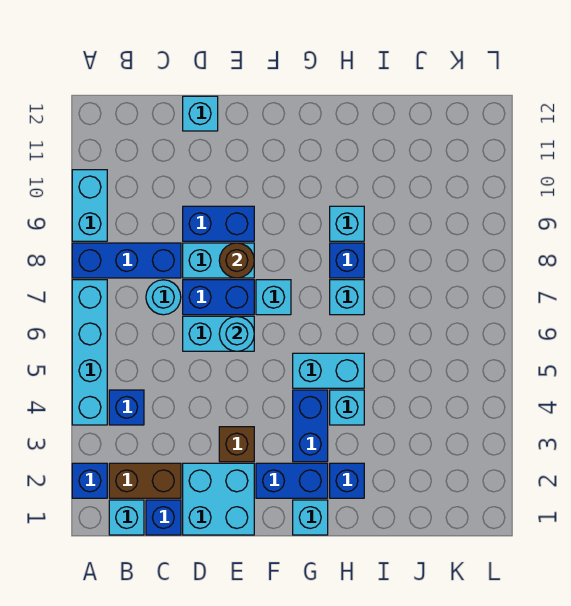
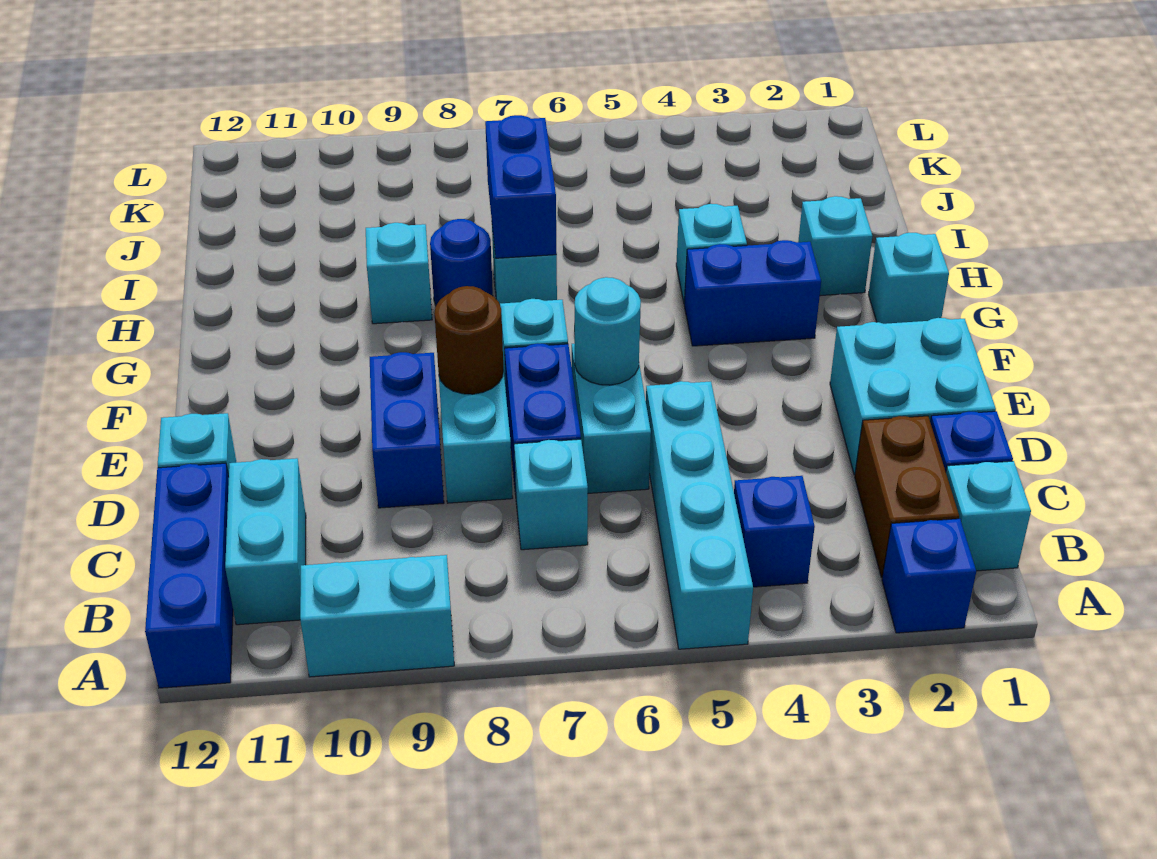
cyan brick A4:A7 level 1 -> cyan brick A5:D5 level 1
blue brick A8:C8 level 1 -> blue brick A12:C12 level 1
cyan round brick C7 level 1 -> cyan brick C7 level 1
brown brick E3 level 1 -> none
blue brick F2:G2 level 1 -> blue brick H7:I7 level 2
cyan brick G5:H5 level 1 -> cyan brick B11:C11 level 1
blue brick H2 level 1 -> cyan brick H2 level 1
blue brick H8 level 1 -> blue round brick H8 level 1

